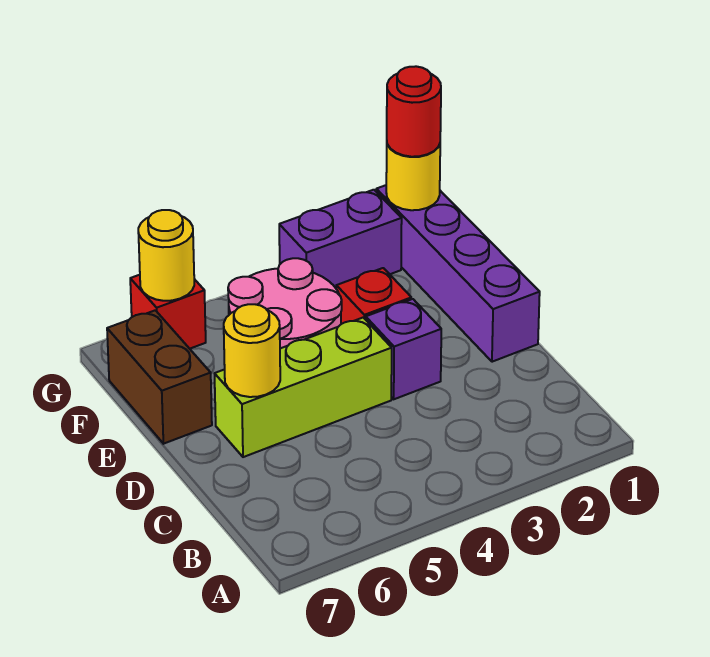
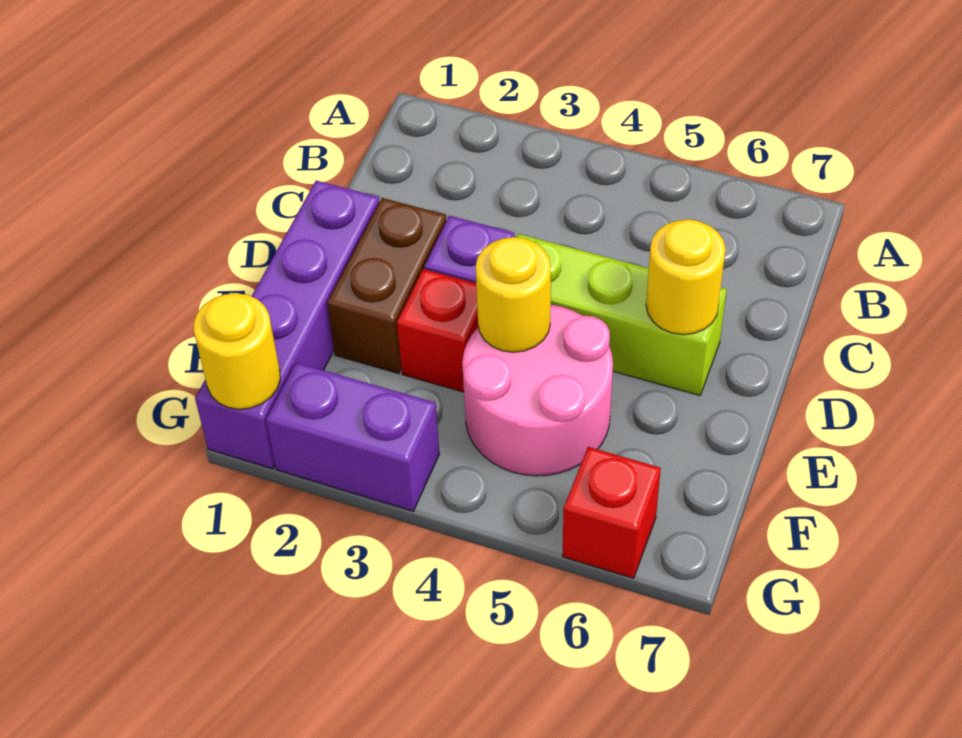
brown brick E7:F7 level 1 -> brown brick D2:E2 level 1
red round brick G1 level 3 -> none
yellow round brick G6 level 2 -> yellow round brick E4 level 2

